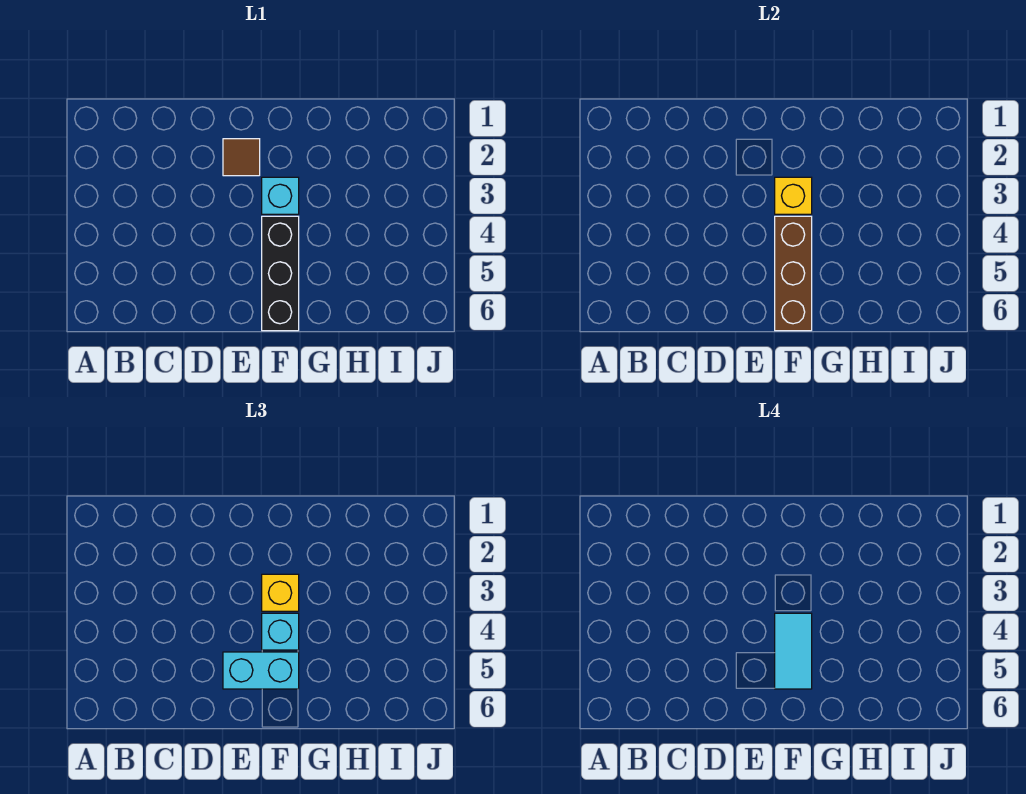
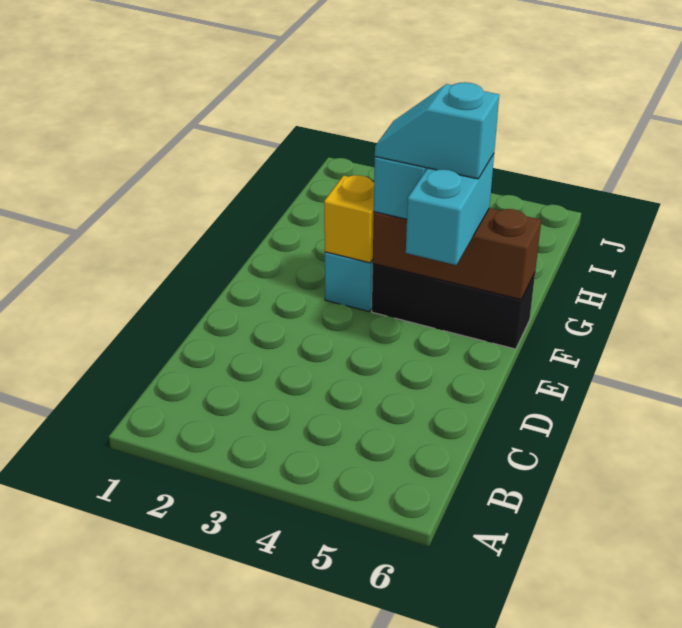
brown tile E2 level 1 -> none
yellow brick F3 level 3 -> none
cyan tile F4:F5 level 4 -> cyan slope F4:F5 level 4 top 5

